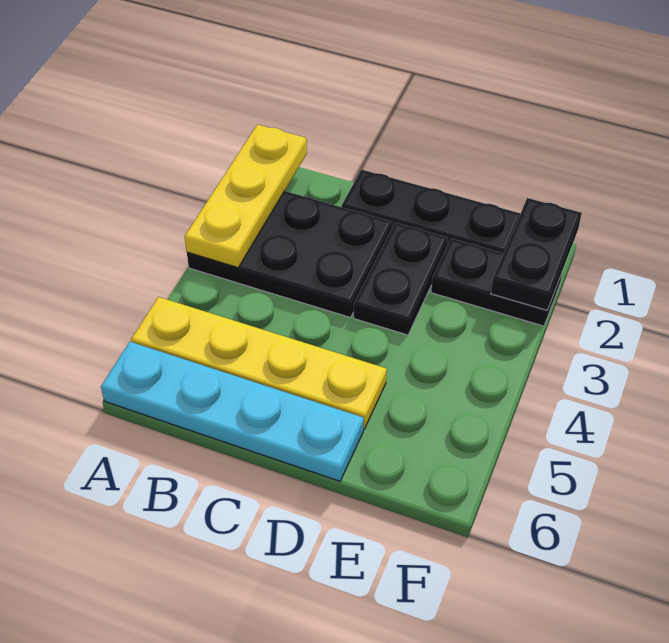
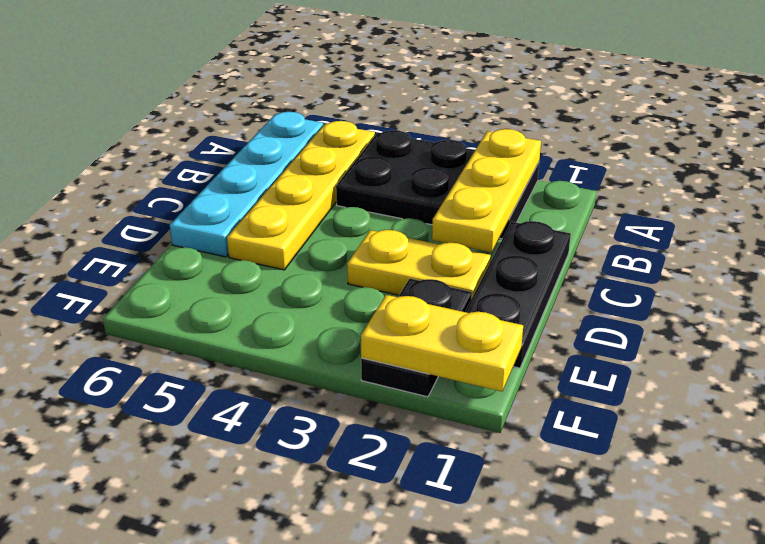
yellow plate A1:A3 level 2 -> yellow plate A2:C2 level 2
black plate A2:C3 level 1 -> black plate A2:B4 level 1
black plate D2:D3 level 1 -> yellow plate D2:D3 level 1
black plate F1:F2 level 2 -> yellow plate F1:F2 level 2

